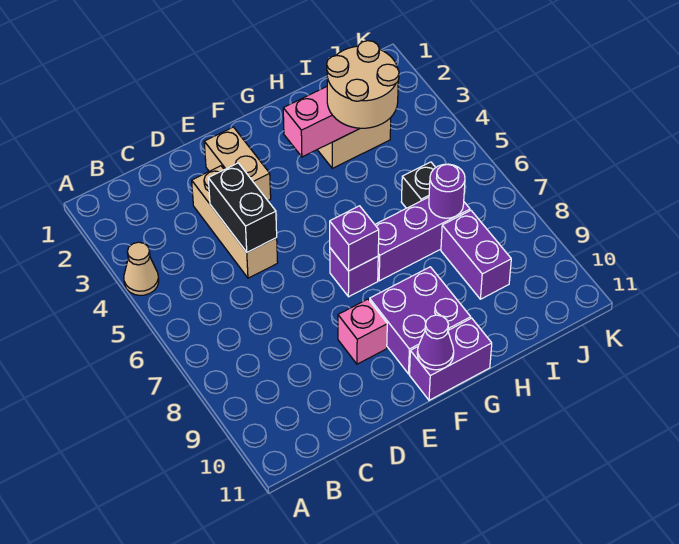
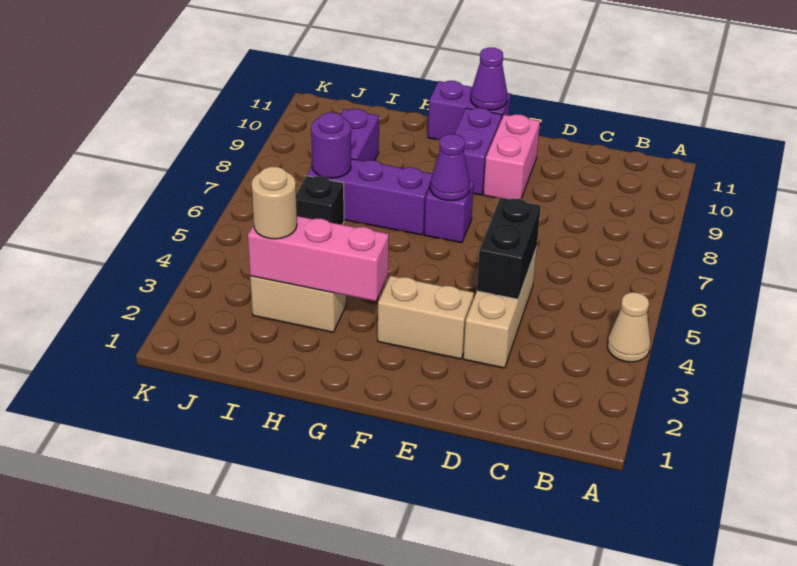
tan brick E2:E3 level 1 -> tan brick E3:F3 level 1
pink brick E9 level 1 -> pink brick E9:E10 level 1
purple brick F7 level 2 -> purple cone F7 level 2
purple brick F9:G10 level 1 -> purple brick F9:F10 level 1
tan round brick H3:I4 level 3 -> tan round brick I3 level 3

